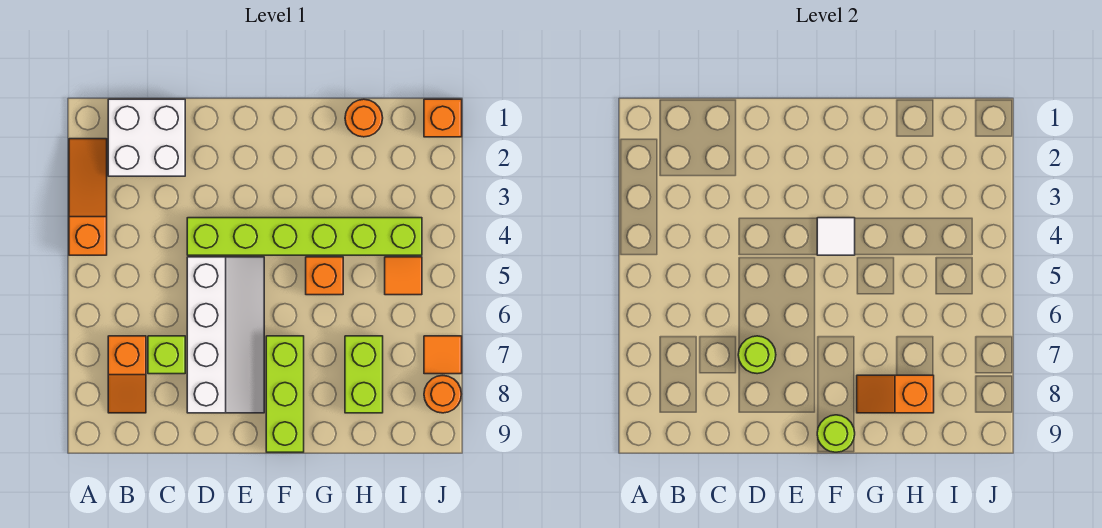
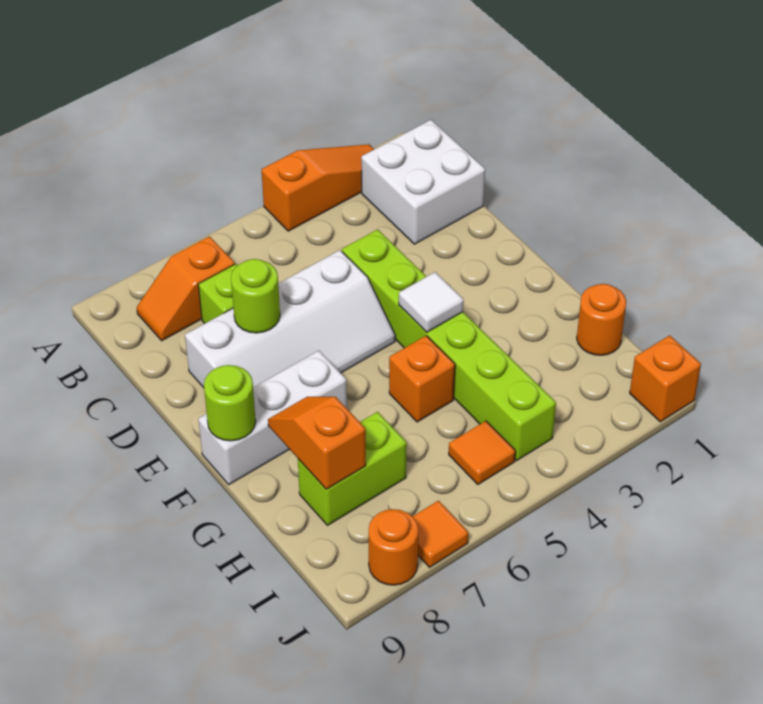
lime brick F7:F9 level 1 -> white brick F7:F9 level 1

